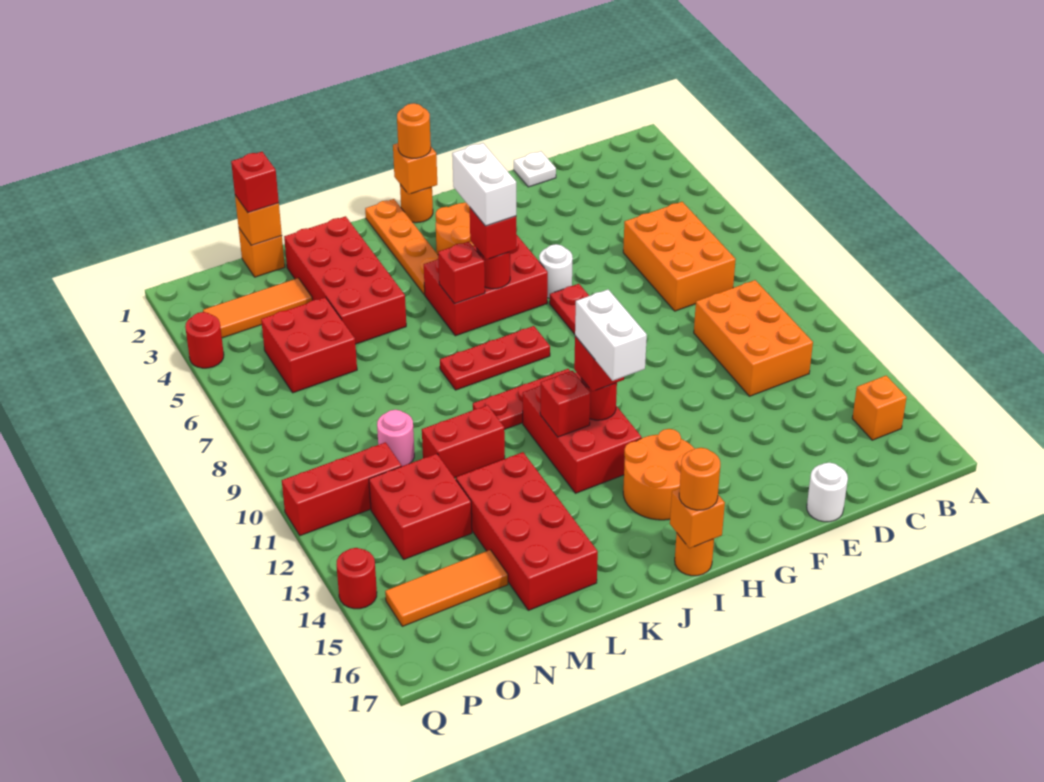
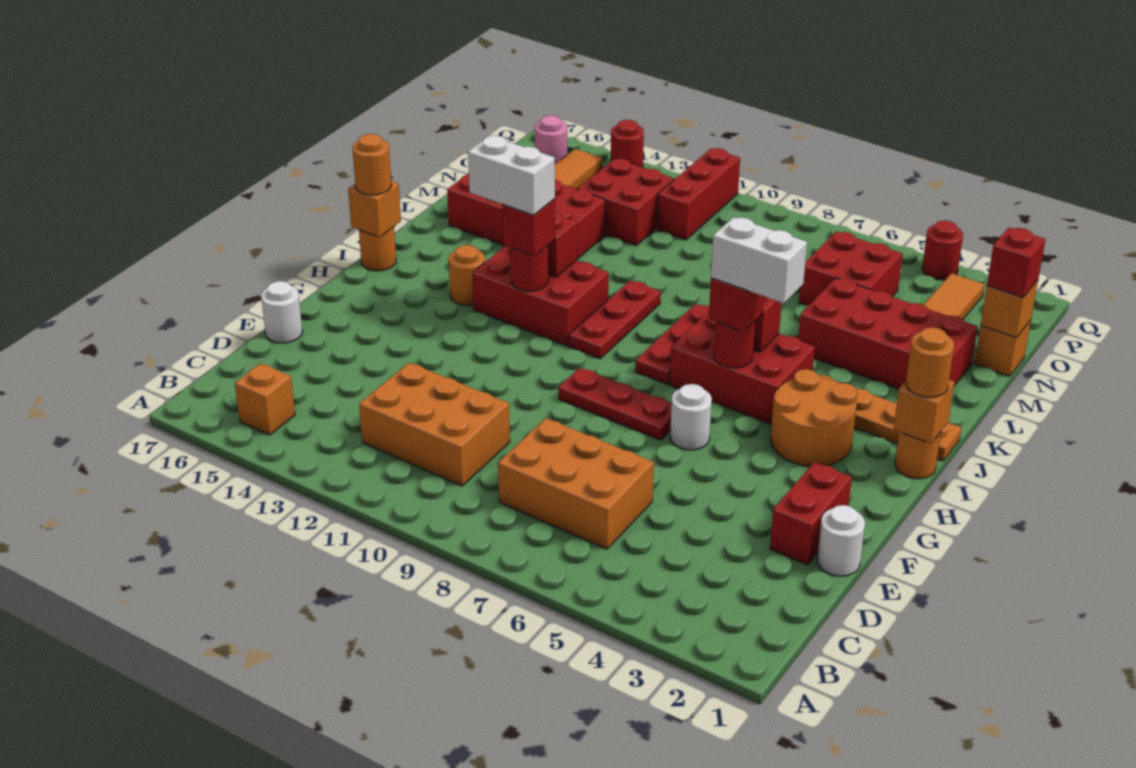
white plate E1 level 1 -> white round brick E1 level 1
red brick H5:J6 level 1 -> red brick I5:J7 level 1
orange round brick H14:I15 level 1 -> orange round brick I14 level 1
red brick L11:M11 level 1 -> red brick E2:F2 level 1
pink round brick N10 level 1 -> pink round brick P16 level 1

